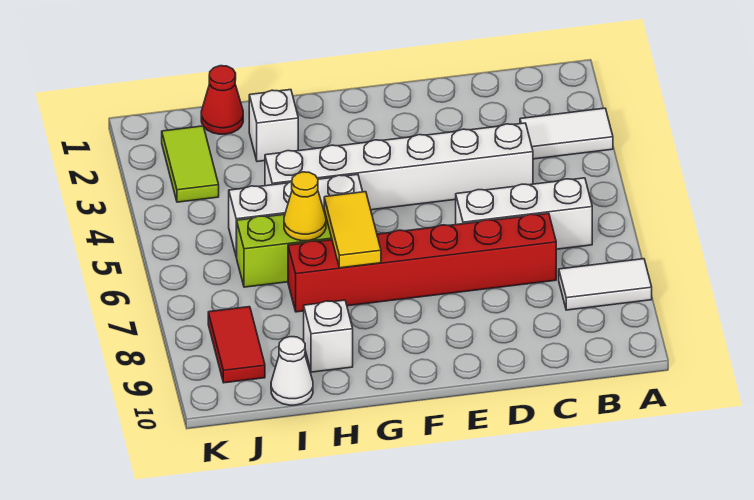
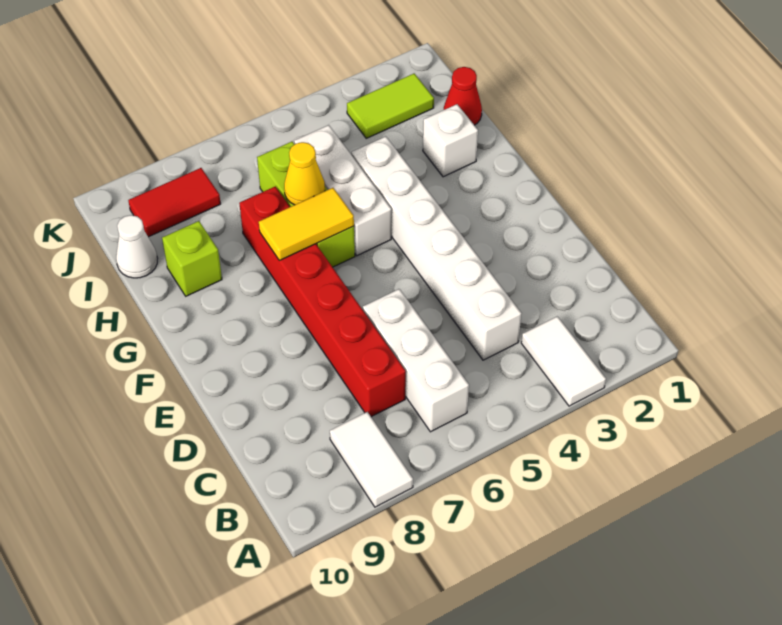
white brick H9 level 1 -> lime brick H9 level 1

